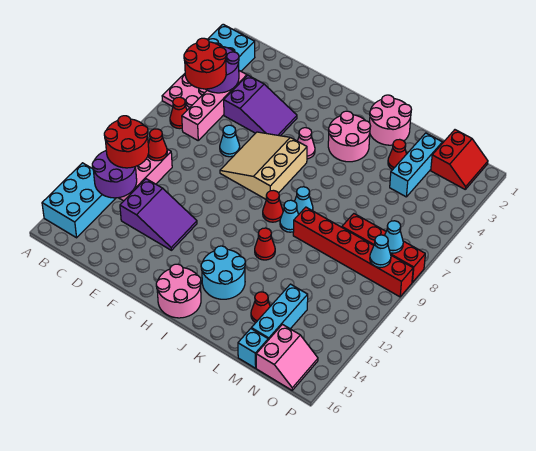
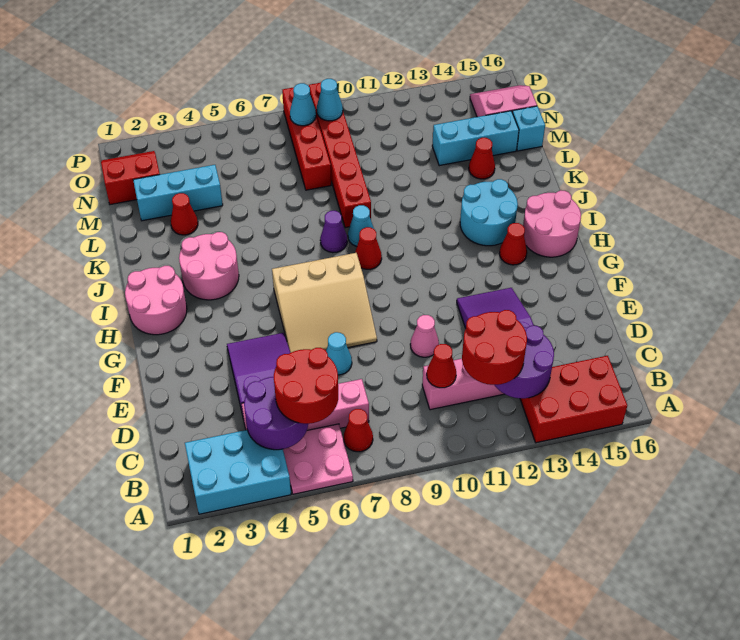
cyan brick A13:B15 level 1 -> red brick A13:B15 level 1
pink cone H5 level 1 -> pink cone E10 level 1
pink round brick J1:K2 level 1 -> pink round brick H1:I2 level 1
cyan cone J8 level 1 -> purple cone J8 level 1
red cone J11 level 1 -> red cone H14 level 1

